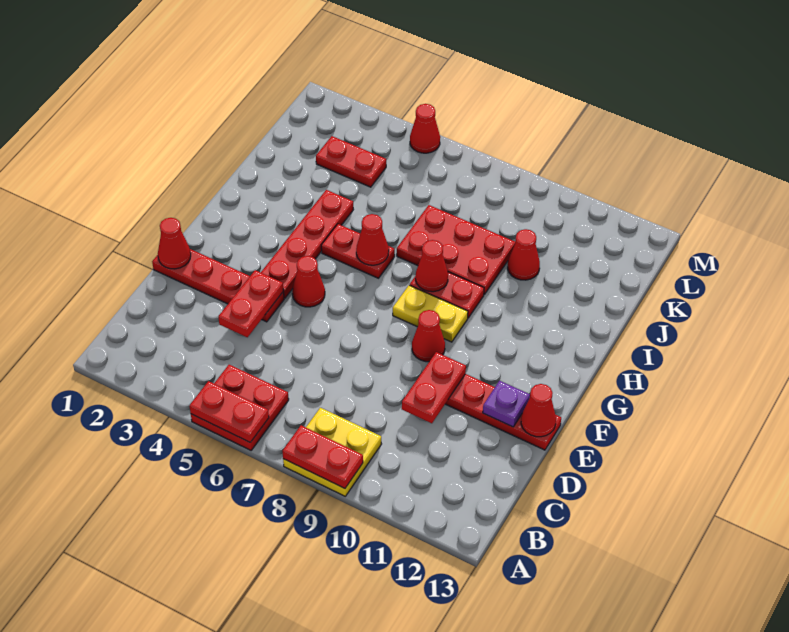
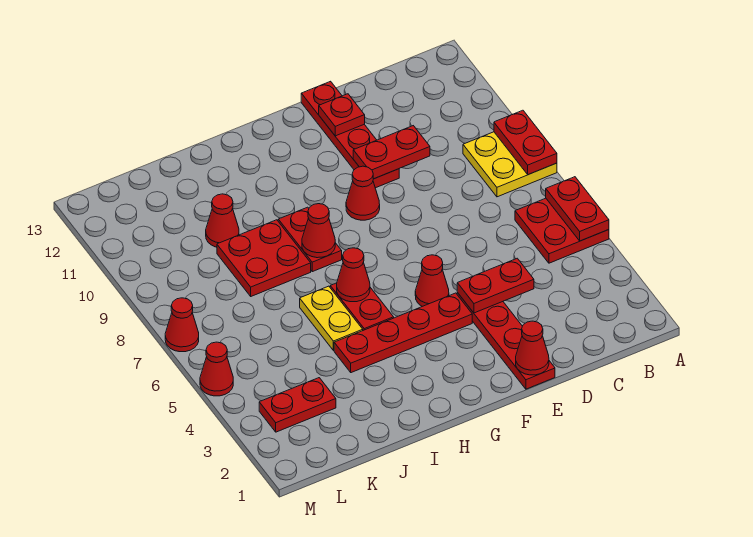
purple plate E12 level 2 -> red plate E12 level 2
red cone E13 level 2 -> red cone M7 level 1
yellow plate G8:G9 level 1 -> yellow plate I5:I6 level 1
red plate I7:J9 level 1 -> red plate I8:J9 level 1
red plate K3:K4 level 1 -> red plate K3:L3 level 1

